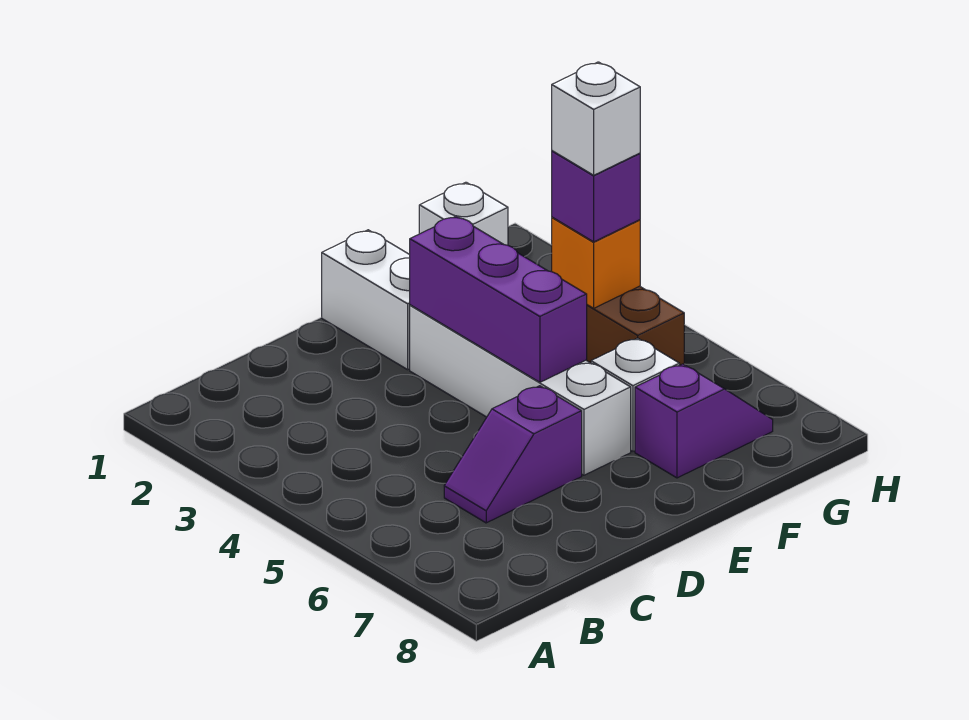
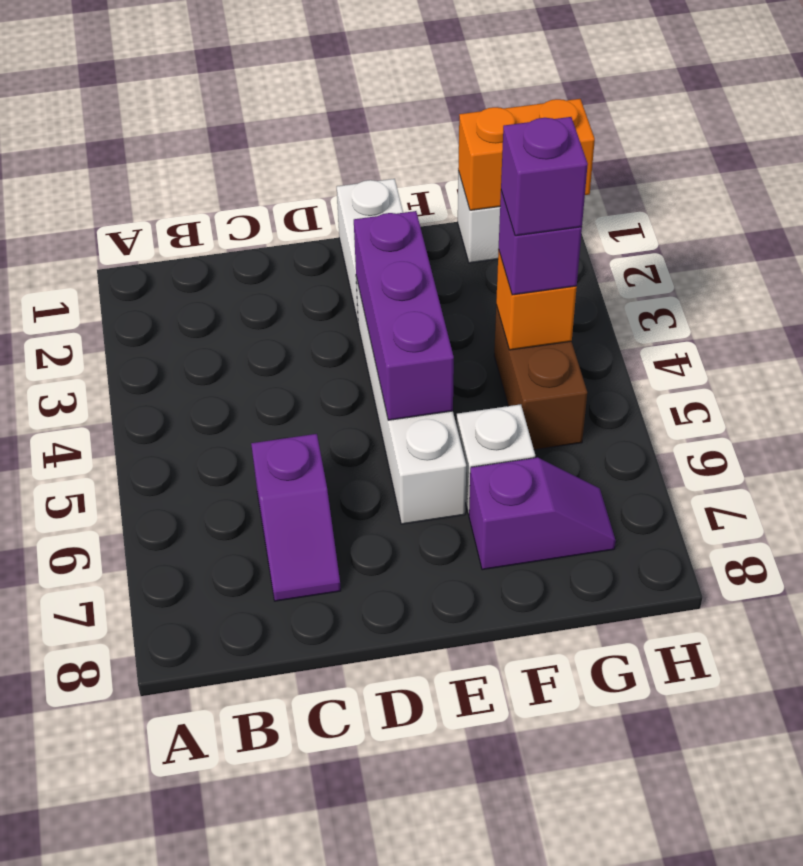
purple slope C6:D6 level 1 top D -> purple slope C6:C7 level 1 top 6
none -> orange brick G1:H1 level 2
white brick G4 level 4 -> purple brick G4 level 4

